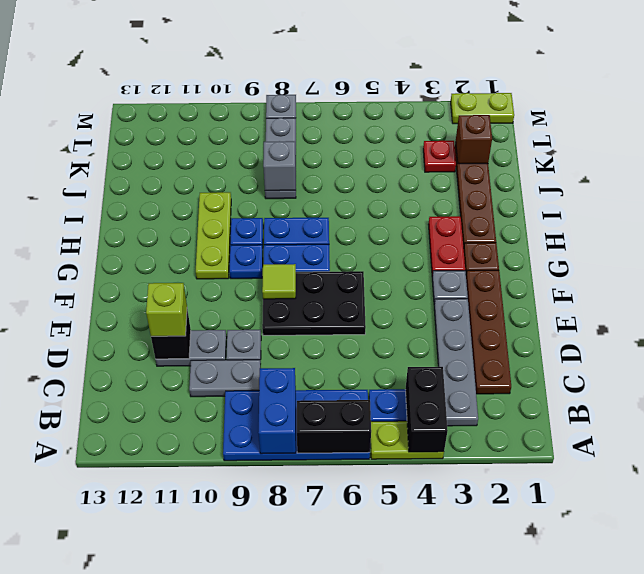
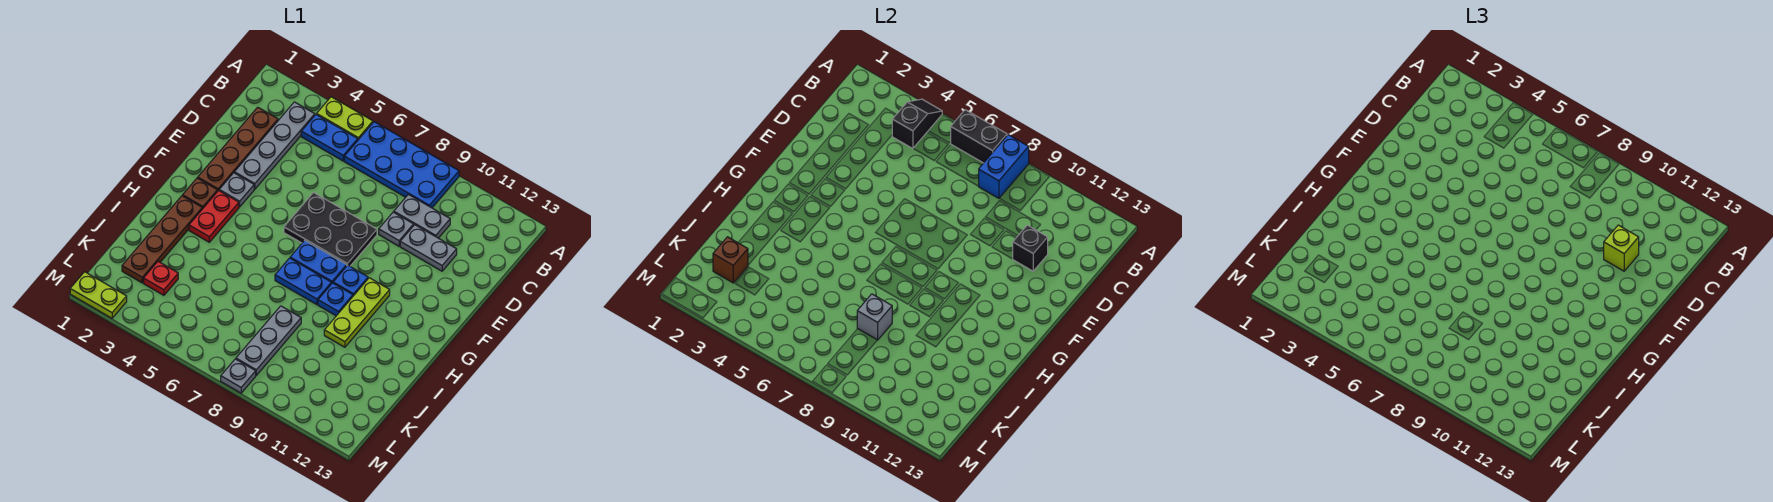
black brick A4:B4 level 2 -> black slope A4:B4 level 2 top B
lime tile F8 level 2 -> none

